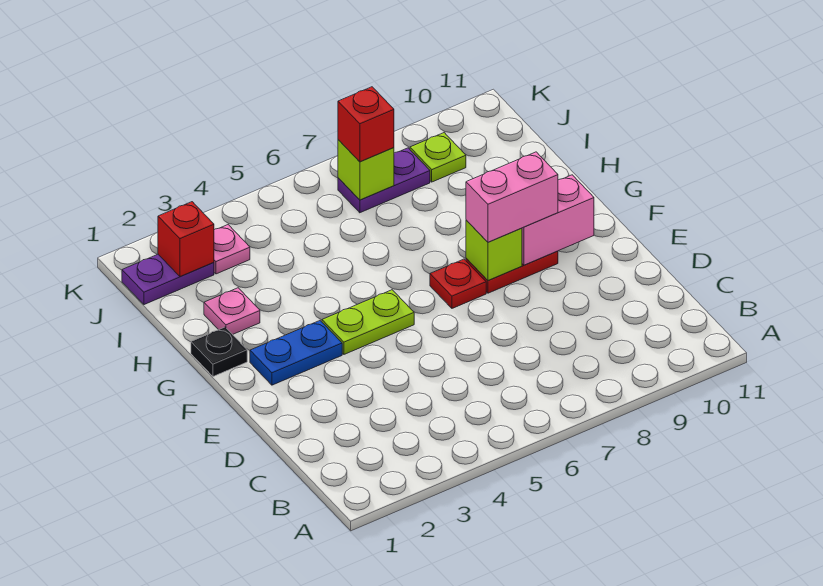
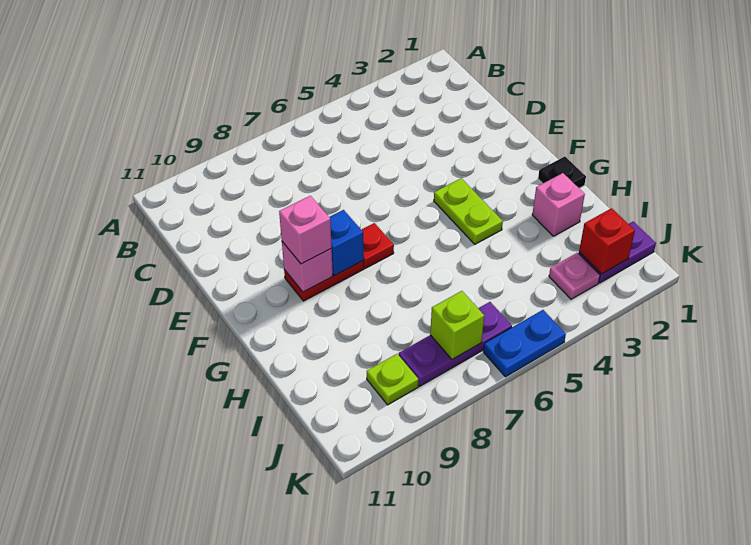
blue plate F2:F3 level 1 -> blue plate K5:K6 level 1
lime plate F4:F5 level 1 -> lime plate F4:G4 level 1
lime brick F8 level 2 -> blue brick F8 level 2
pink brick F8:F9 level 3 -> pink brick F9 level 3
pink brick F9:F10 level 2 -> pink brick F9 level 2
pink plate H2 level 1 -> pink brick H2 level 1
purple plate J7:J8 level 1 -> purple plate J6:J8 level 1
red brick J7 level 3 -> none

